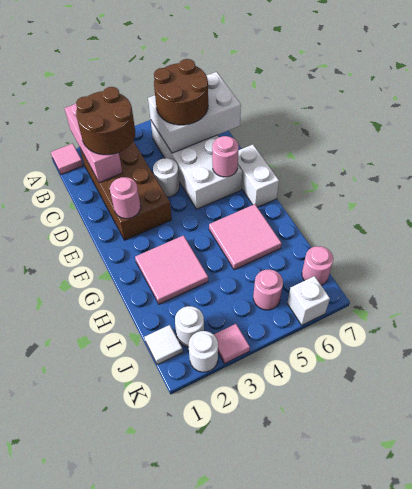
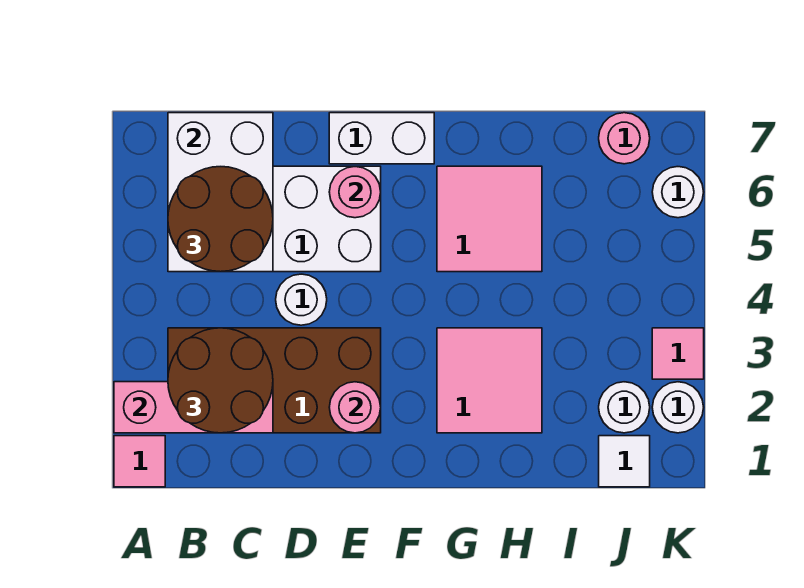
pink round brick J5 level 1 -> none
white brick K6 level 1 -> white round brick K6 level 1

